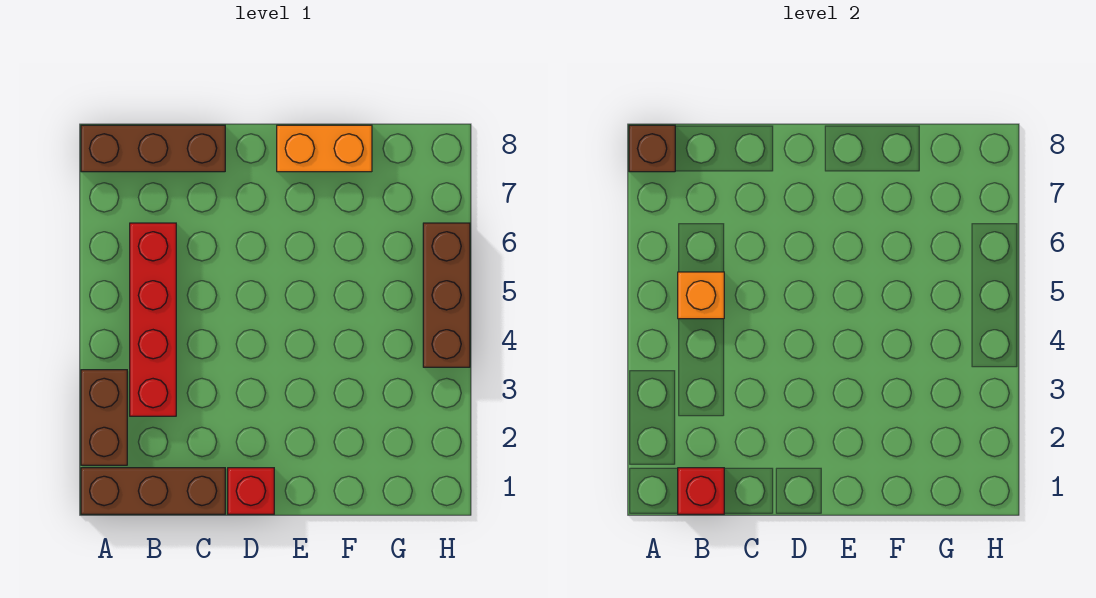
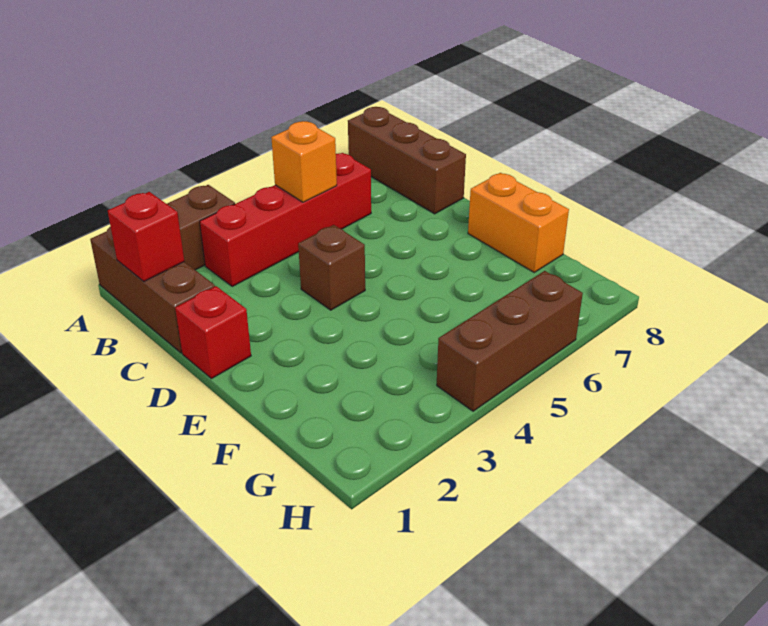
brown brick A8 level 2 -> brown brick D4 level 1

